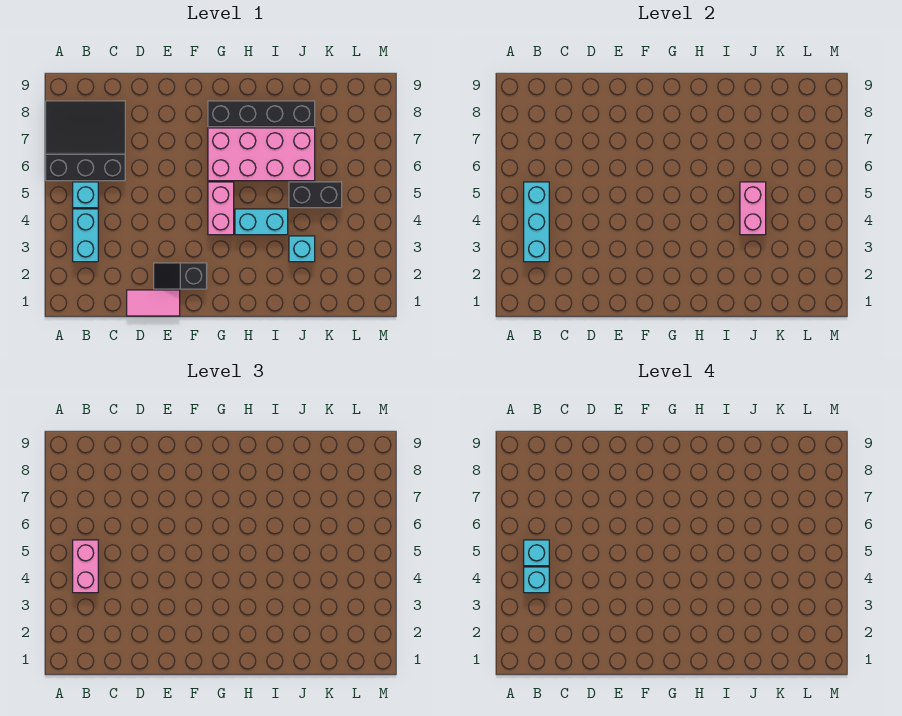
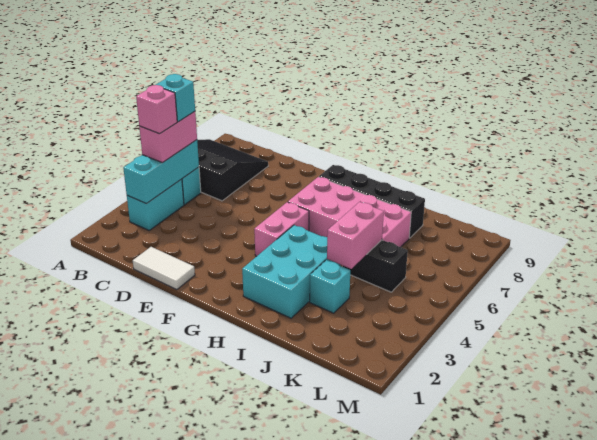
cyan brick B4 level 4 -> pink brick B4 level 4
pink tile D1:E1 level 1 -> white tile D1:E1 level 1
black slope E2:F2 level 1 top F -> none
cyan brick H4:I4 level 1 -> cyan brick H2:I4 level 1

